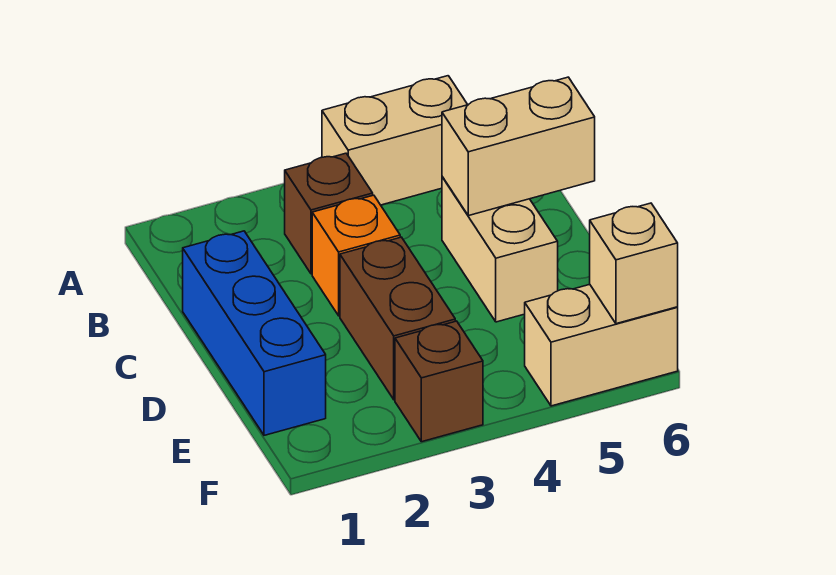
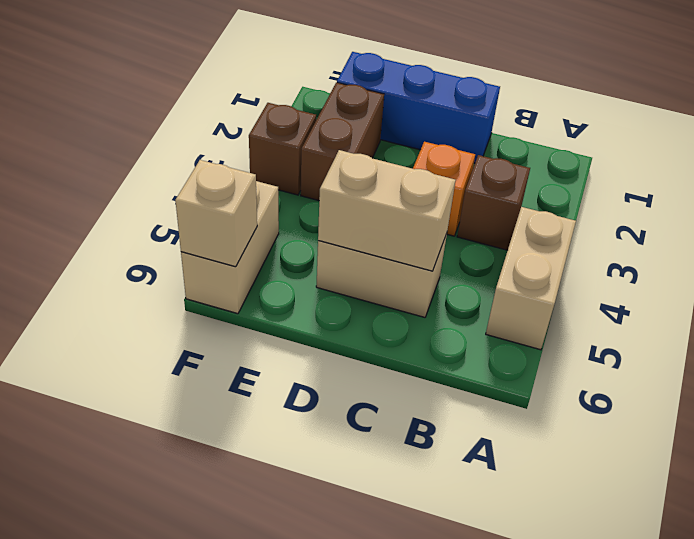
tan brick C5:C6 level 2 -> tan brick C5:D5 level 2
brown brick D3:E3 level 1 -> brown brick E2:E3 level 1

